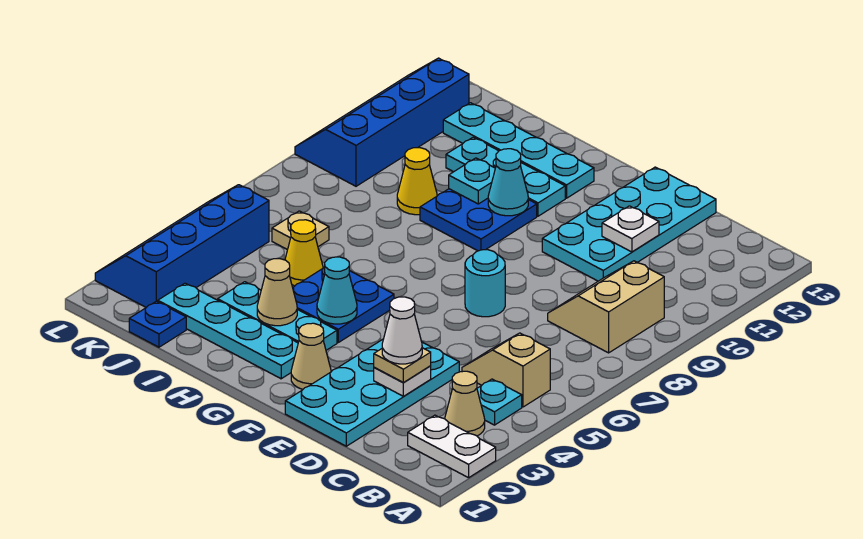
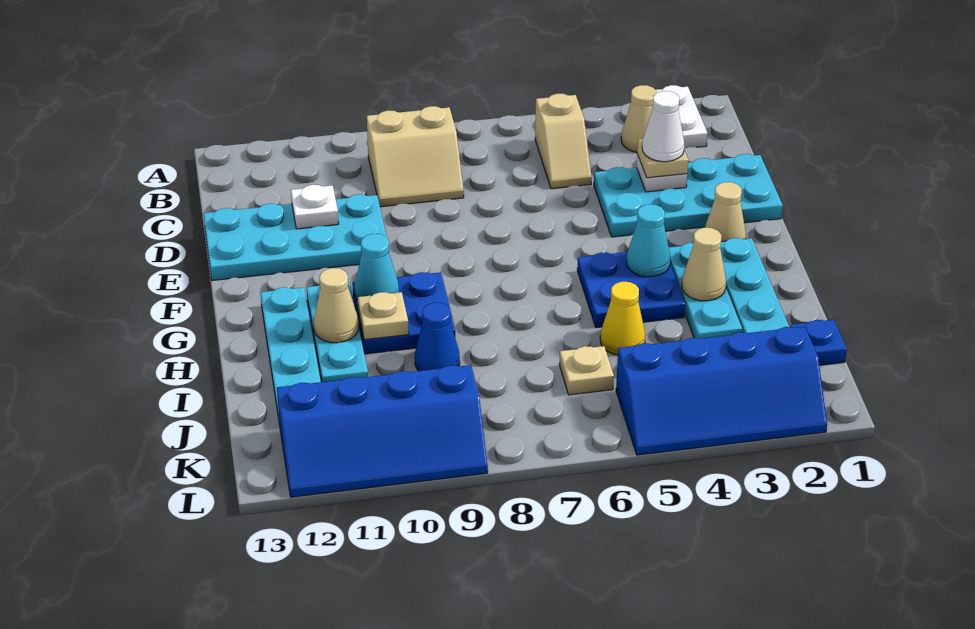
cyan plate B4 level 1 -> none
cyan round brick E7 level 1 -> none
cyan plate H10 level 2 -> tan plate H10 level 2
none -> tan cone H11 level 2
yellow cone I9 level 1 -> blue cone I9 level 1

